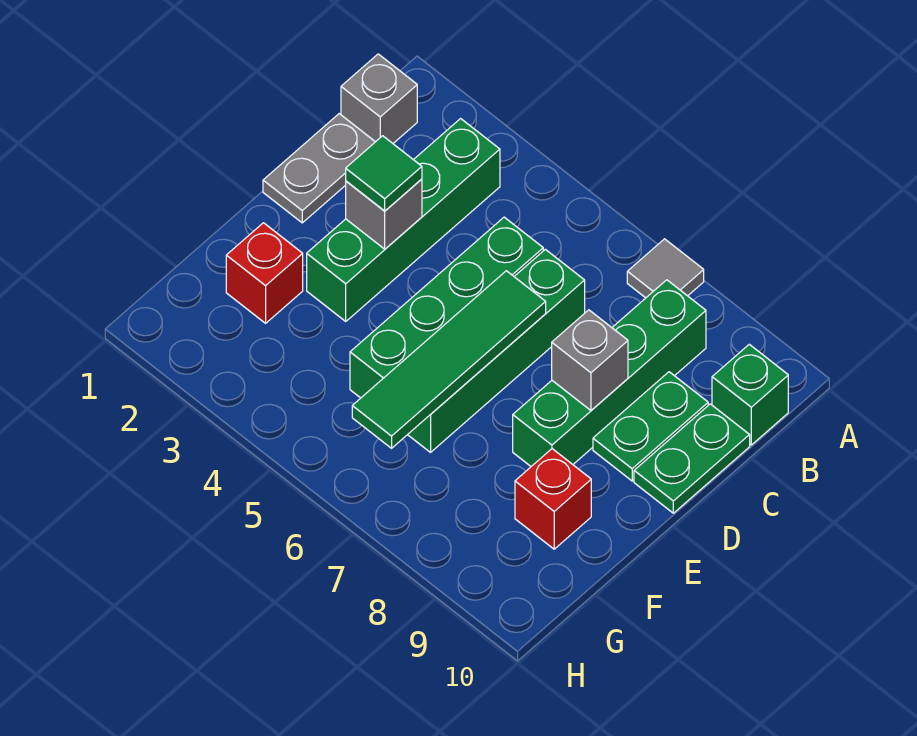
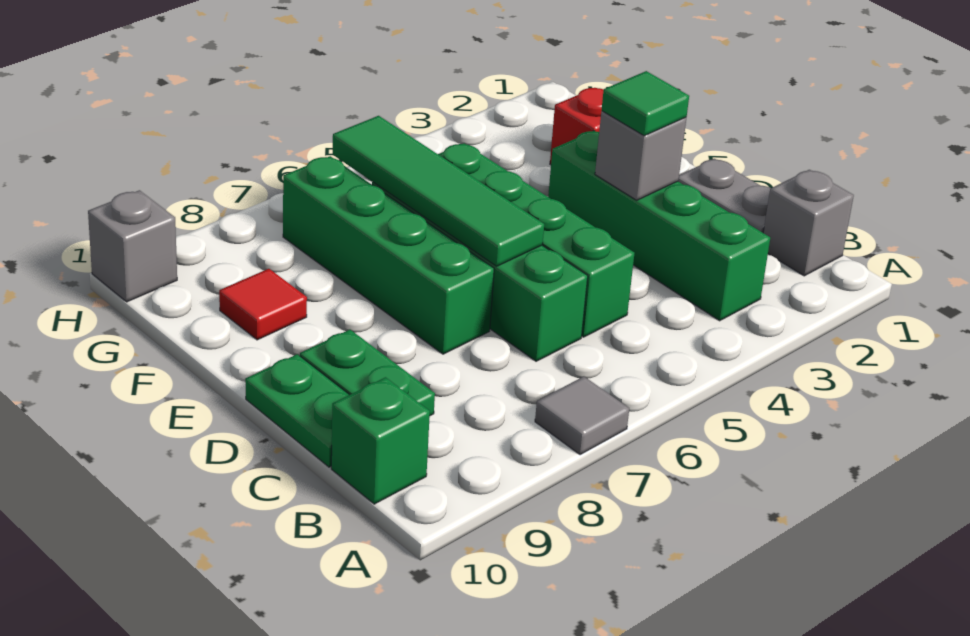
green brick B8:E8 level 1 -> green brick D7:G7 level 1
grey brick D8 level 2 -> grey brick H10 level 1
red brick F9 level 1 -> red tile F9 level 1

